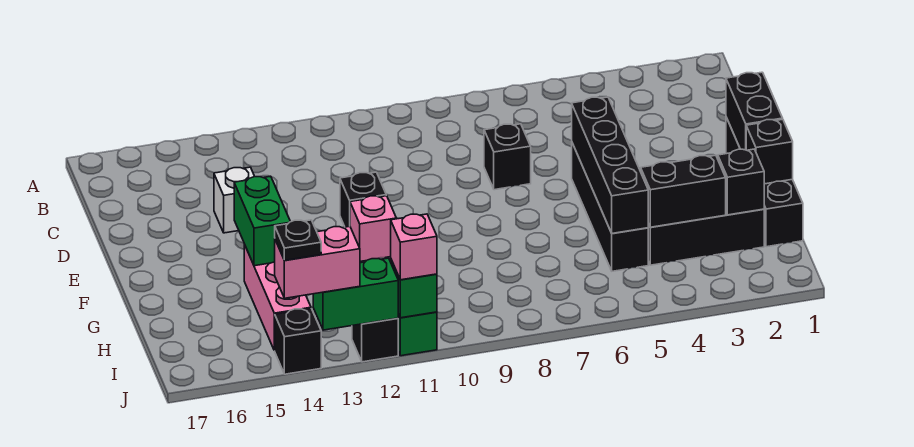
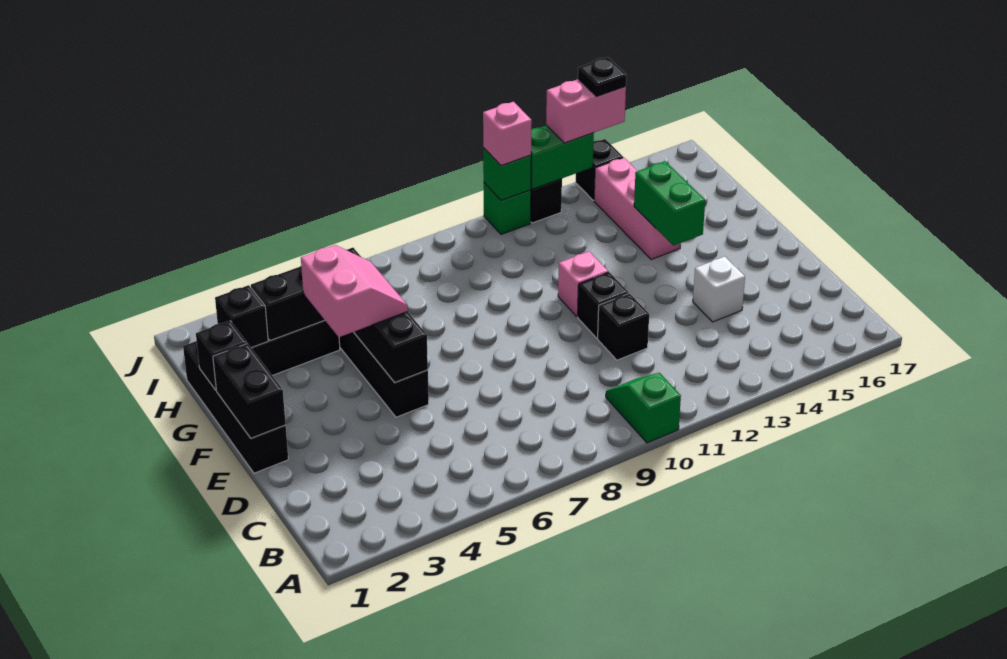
none -> green slope A10:B10 level 1 top A
black brick D7 level 1 -> black brick D11 level 1
none -> pink slope F4:G5 level 3 top 4

